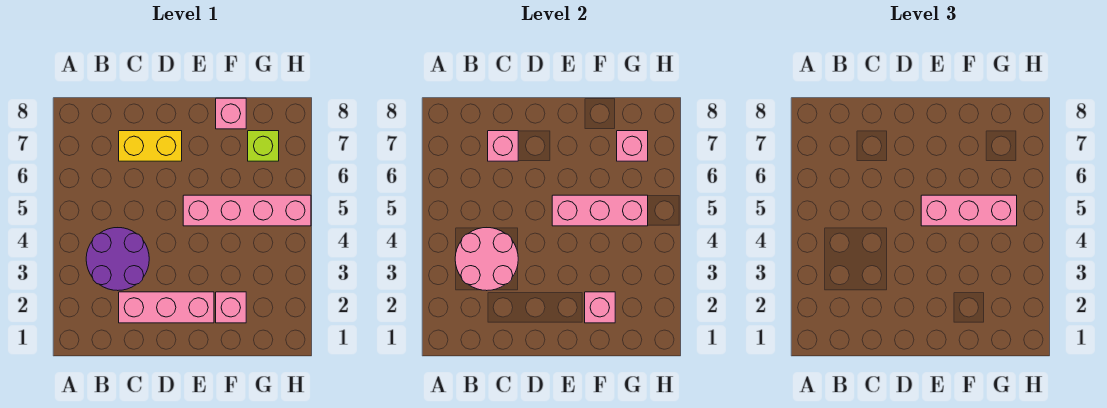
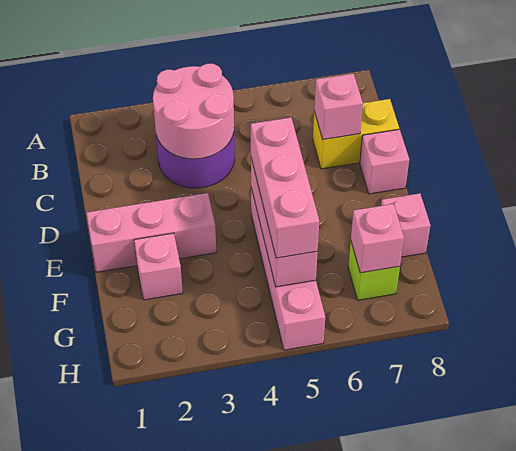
pink brick C2:E2 level 1 -> pink brick E1:E3 level 1
yellow brick C7:D7 level 1 -> yellow brick C7:C8 level 1
pink brick F2 level 2 -> pink brick D8 level 1

